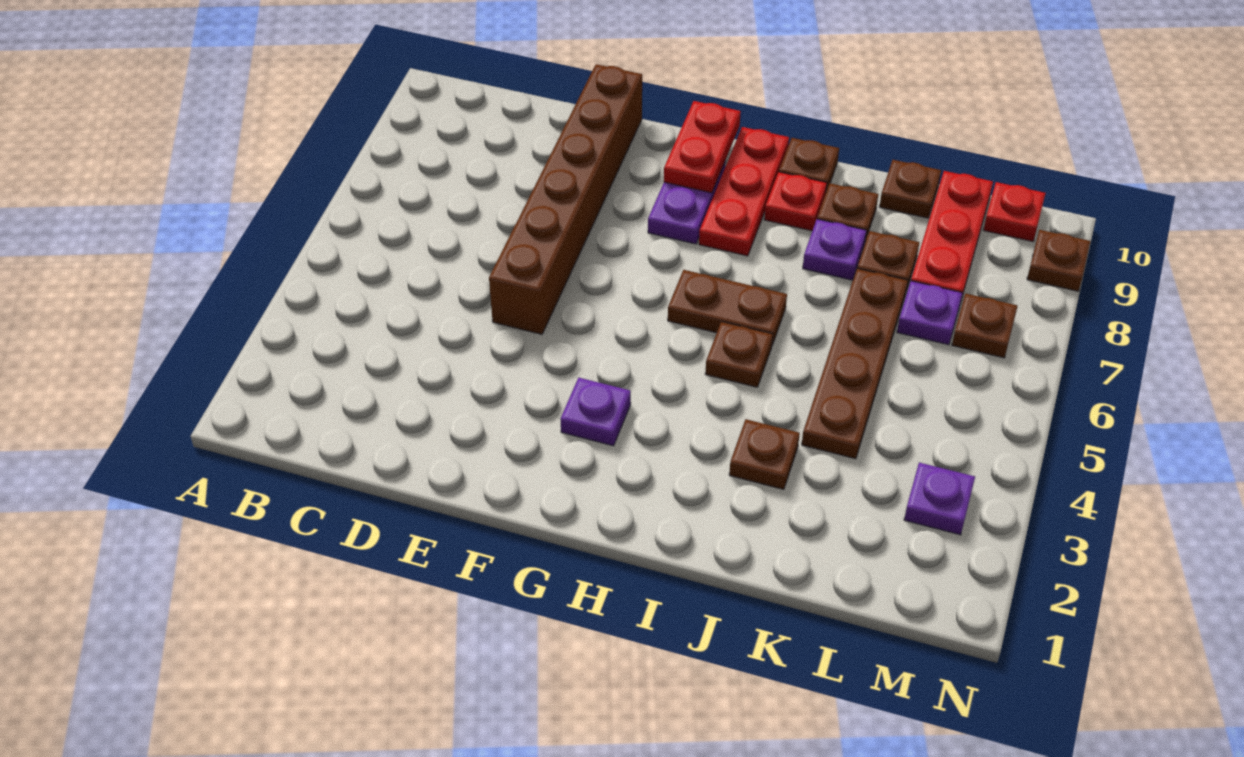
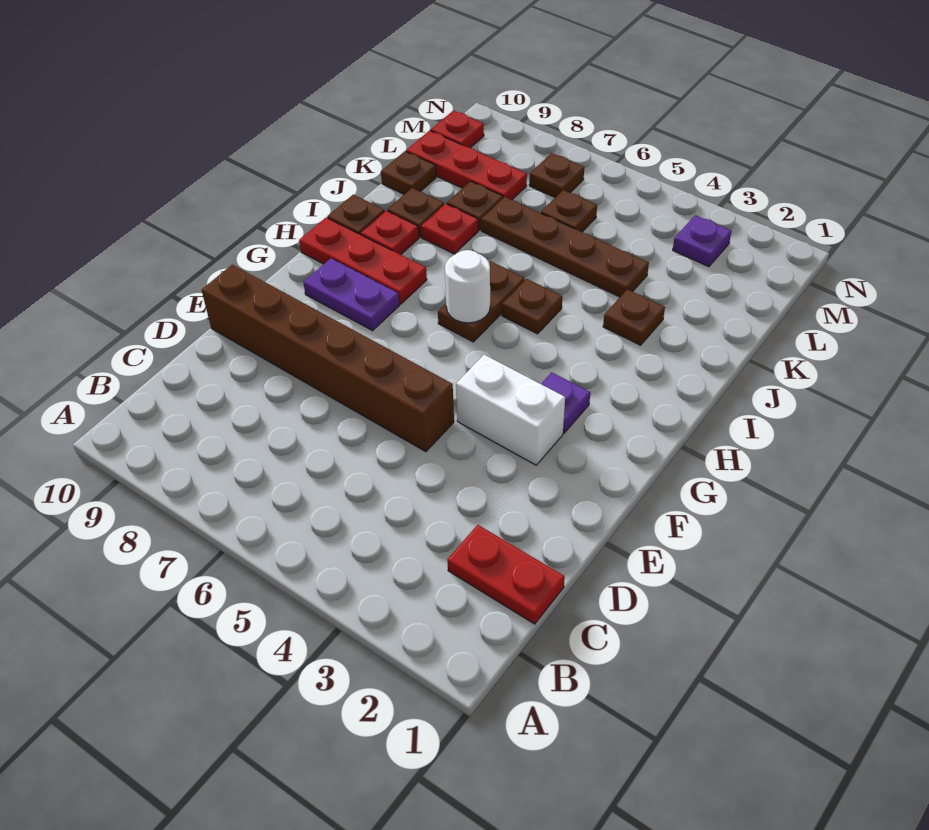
none -> white brick F3:F4 level 1
red plate G9:G10 level 2 -> red plate C1:C2 level 1
none -> white round brick H6 level 2
purple plate J8 level 1 -> red plate J8 level 1
purple plate L7 level 1 -> none
brown plate N9 level 1 -> brown plate L6 level 1

